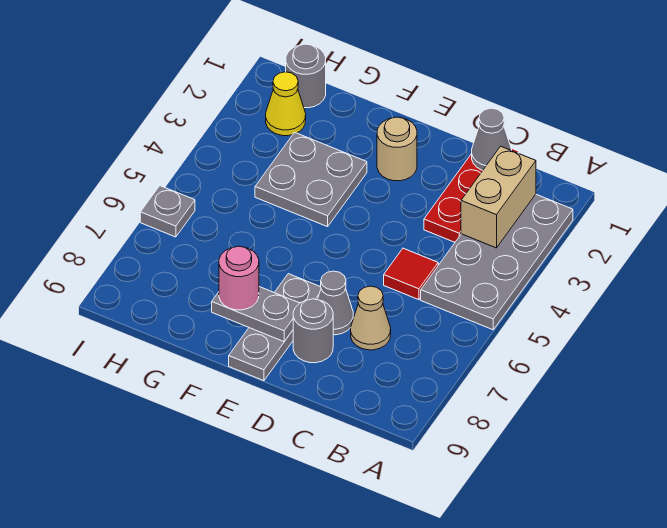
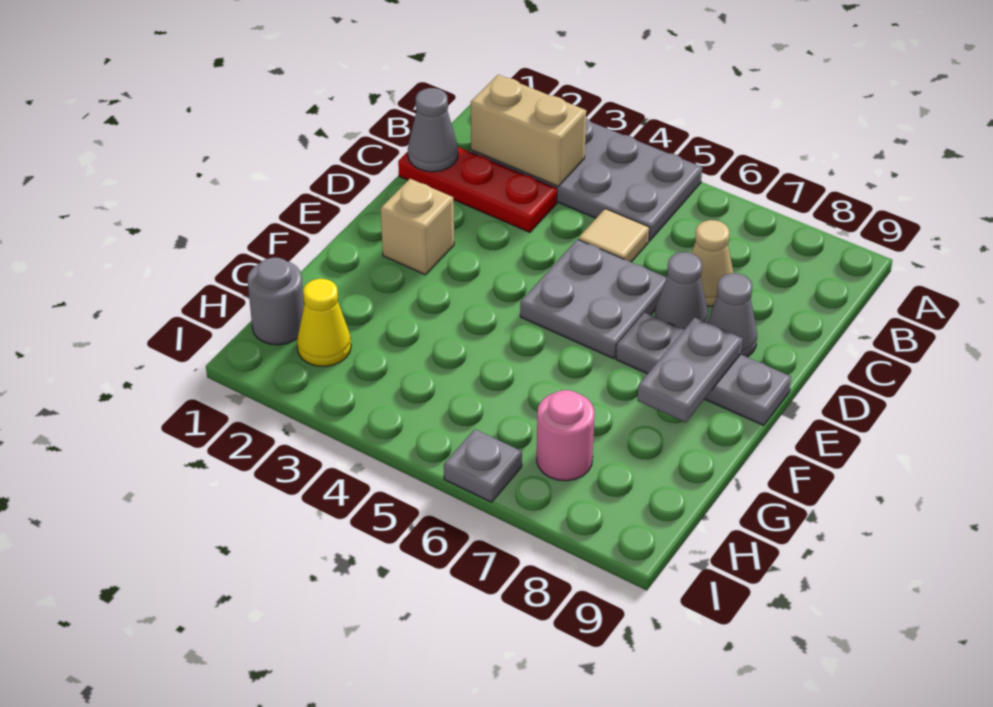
red tile C5 level 1 -> tan tile C5 level 1
grey round brick D8 level 1 -> grey cone D8 level 1
tan round brick E2 level 1 -> tan brick E2 level 1
grey plate F3:G4 level 1 -> grey plate D5:E6 level 1
pink round brick F8 level 3 -> pink round brick H7 level 1

